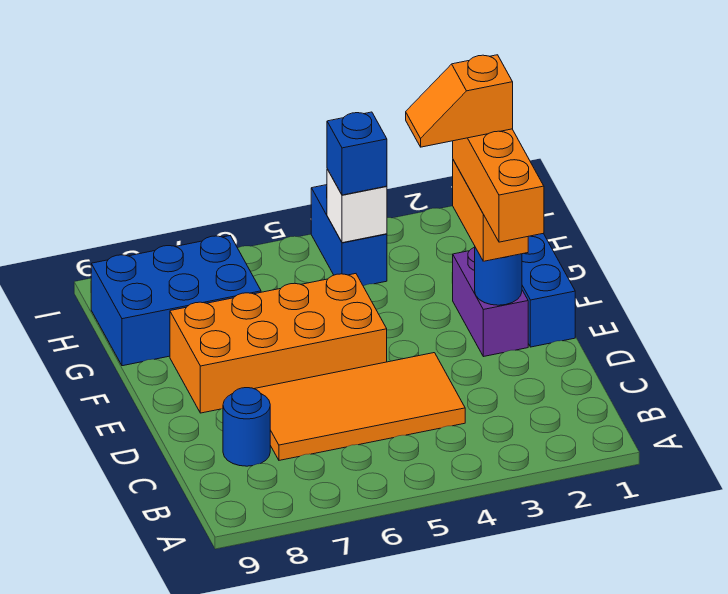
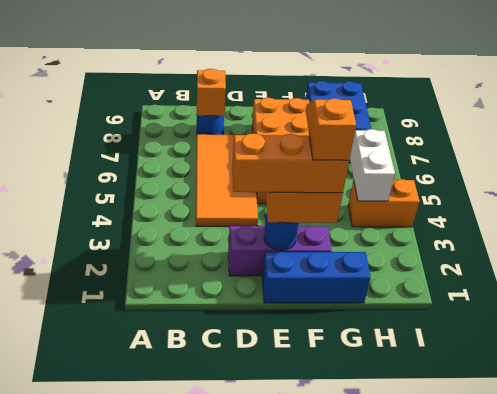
none -> orange brick C8 level 2
purple brick E2:F2 level 1 -> purple brick D2:F2 level 1
blue brick H4:I4 level 1 -> orange brick H4:I4 level 1
white brick H4 level 2 -> white brick H4:H5 level 2
blue brick H4 level 3 -> none

